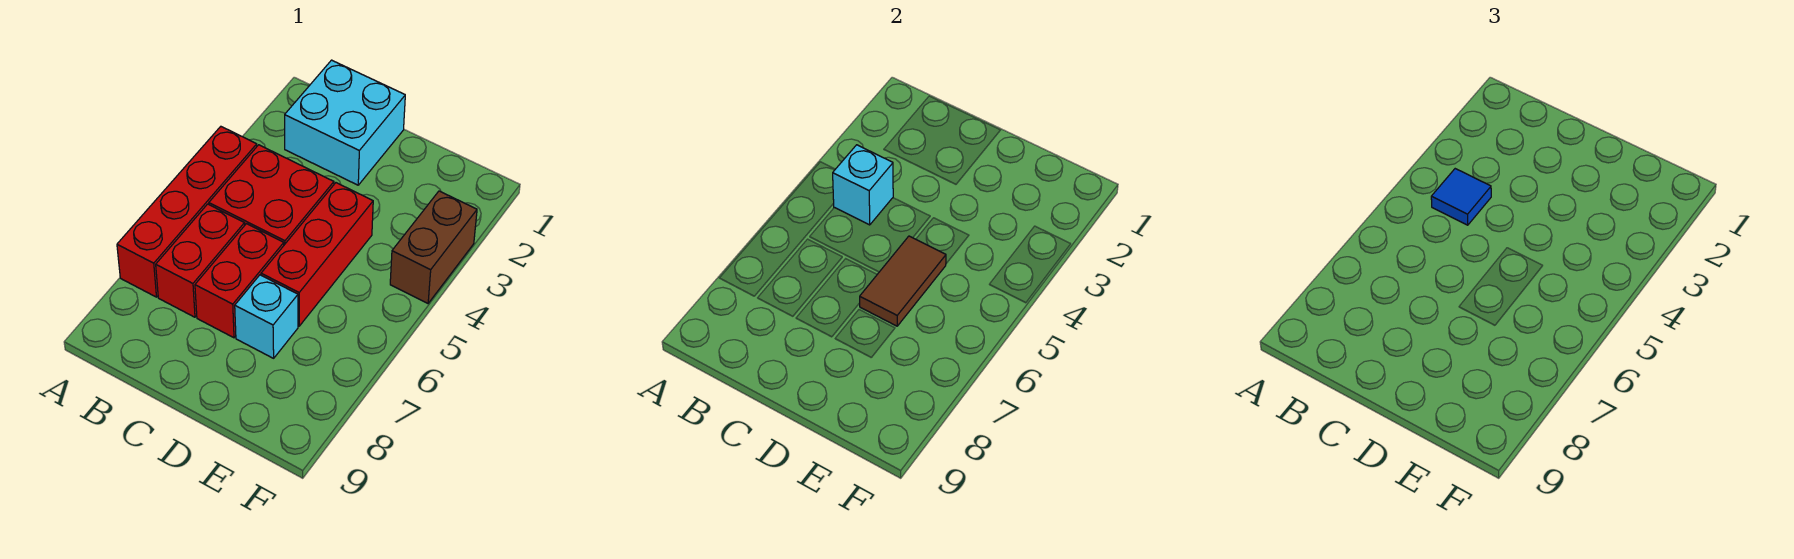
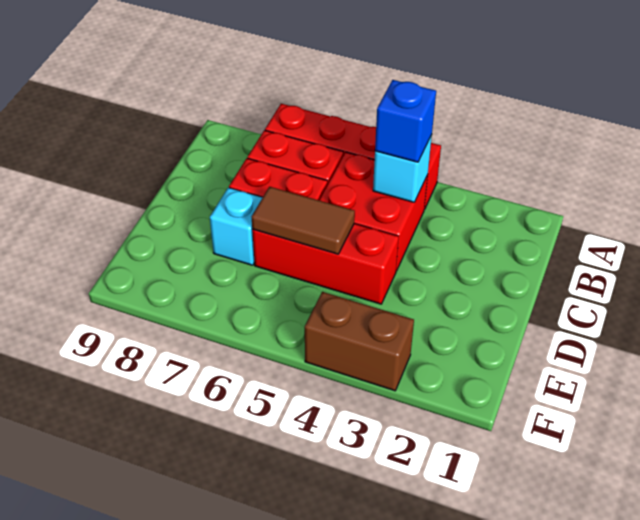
cyan brick B1:C2 level 1 -> none
blue tile B4 level 3 -> blue brick B4 level 3

